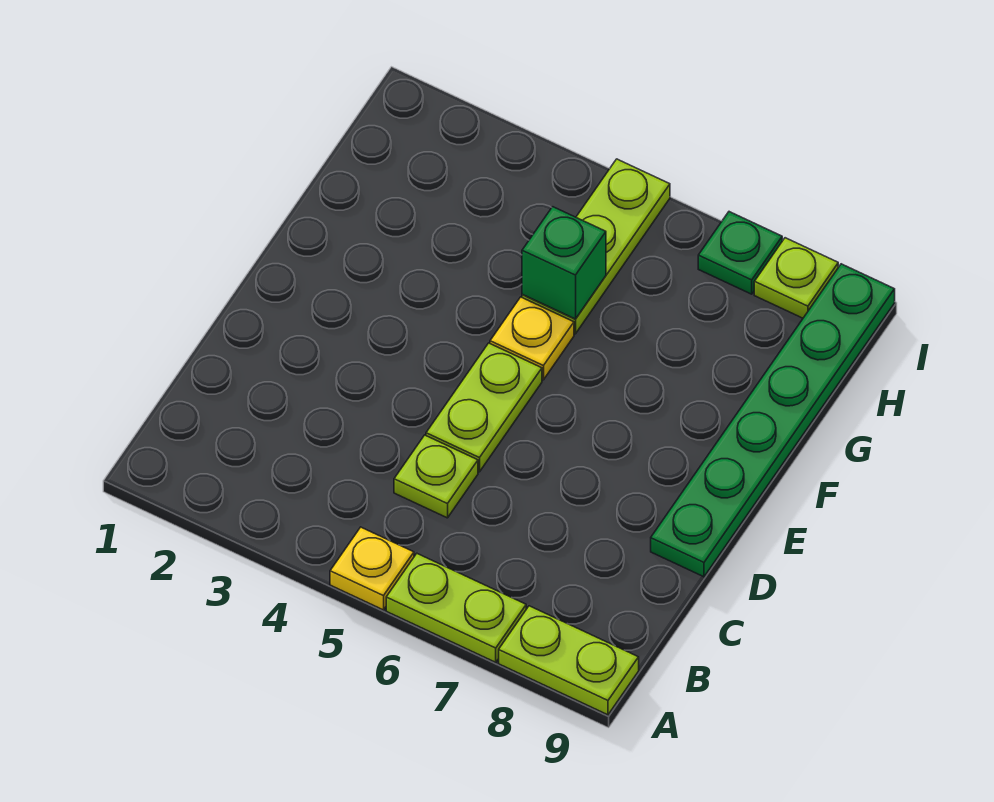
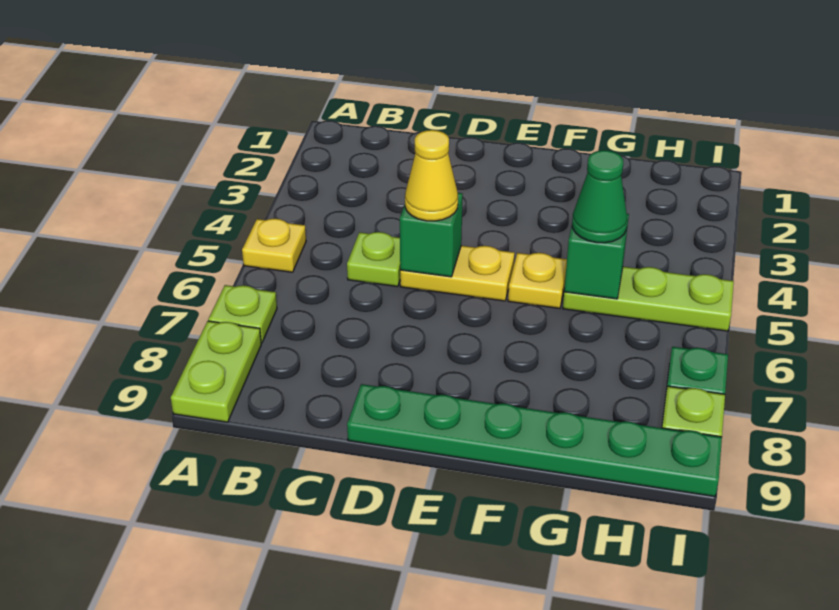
lime plate A6:A7 level 1 -> lime plate A7 level 1
lime plate D5:E5 level 1 -> yellow plate D5:E5 level 1
none -> green brick D5 level 2
none -> yellow cone D5 level 3
none -> green cone G5 level 3

